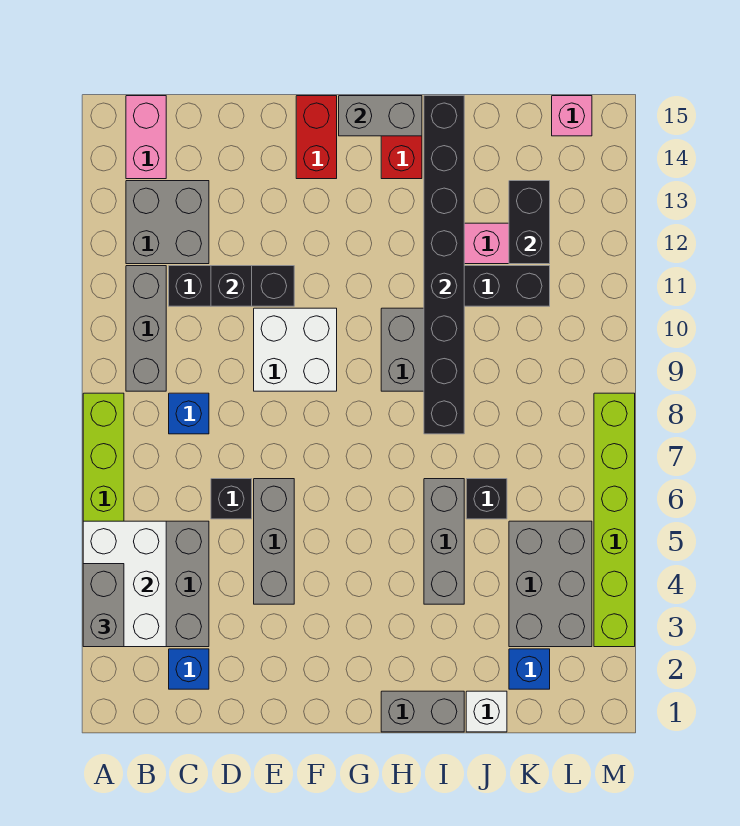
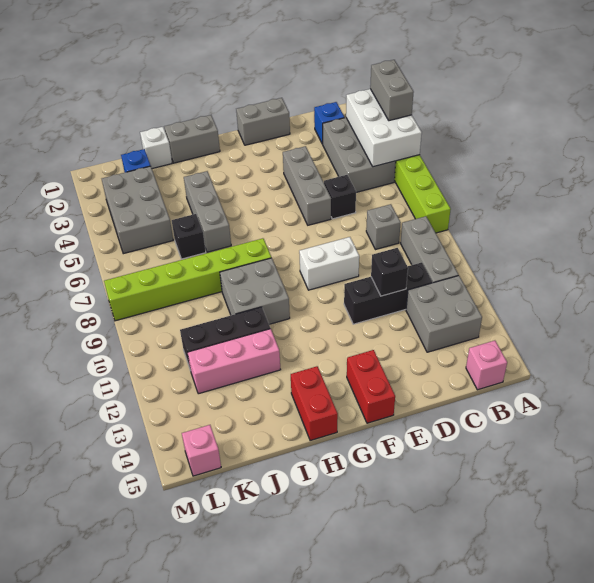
pink brick B14:B15 level 1 -> pink brick B15 level 1
blue brick C8 level 1 -> grey brick C8 level 1
white brick E9:F10 level 1 -> white brick E9:F9 level 1
grey brick G15:H15 level 2 -> grey brick E1:F1 level 1
black brick I8:I15 level 2 -> none
black brick K12:K13 level 2 -> none
lime brick M3:M8 level 1 -> lime brick H8:M8 level 1

